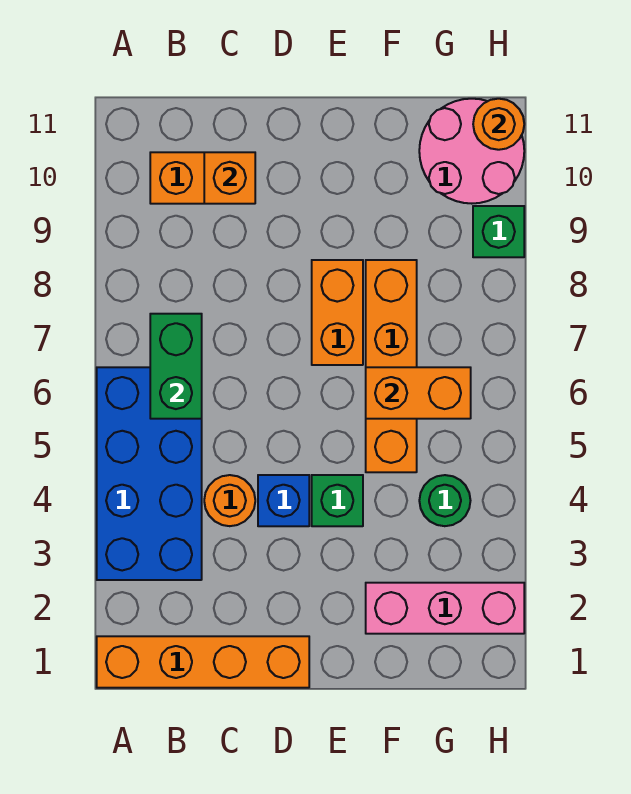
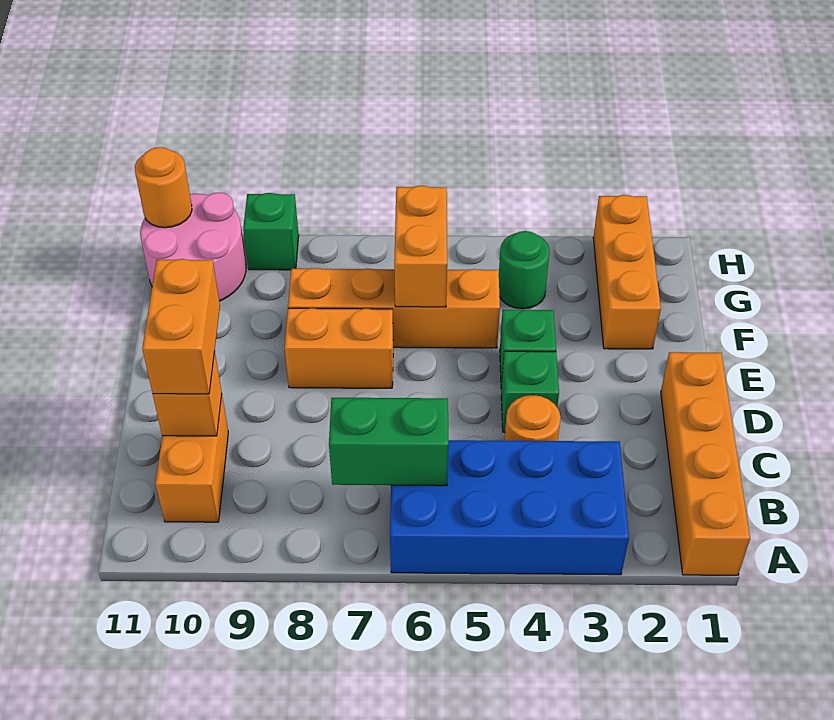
none -> orange brick C10:D10 level 3
blue brick D4 level 1 -> green brick D4 level 1
pink brick F2:H2 level 1 -> orange brick F2:H2 level 1

